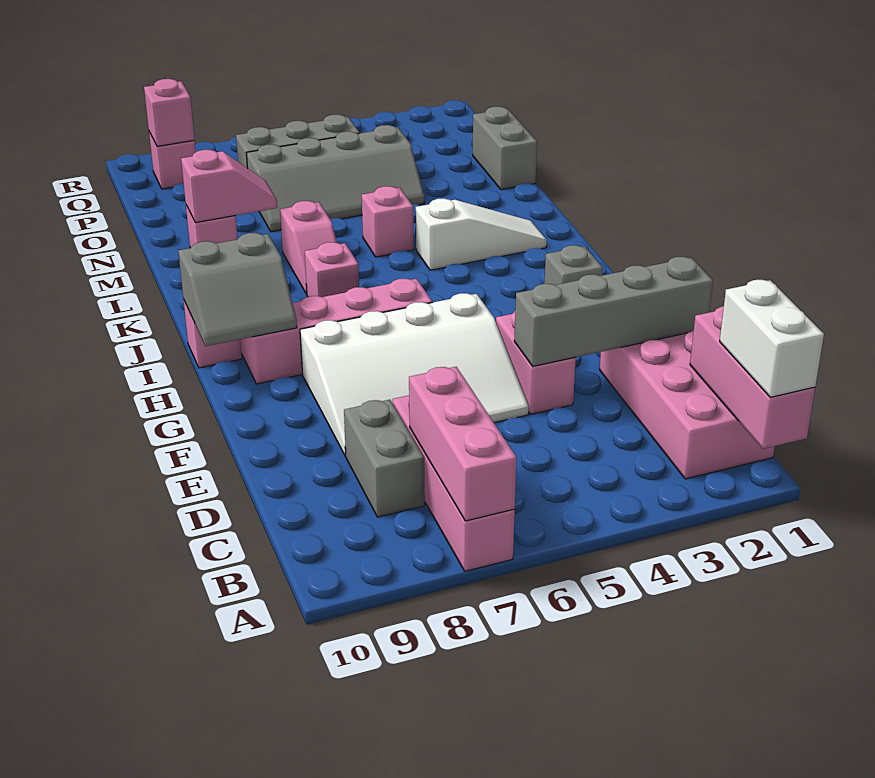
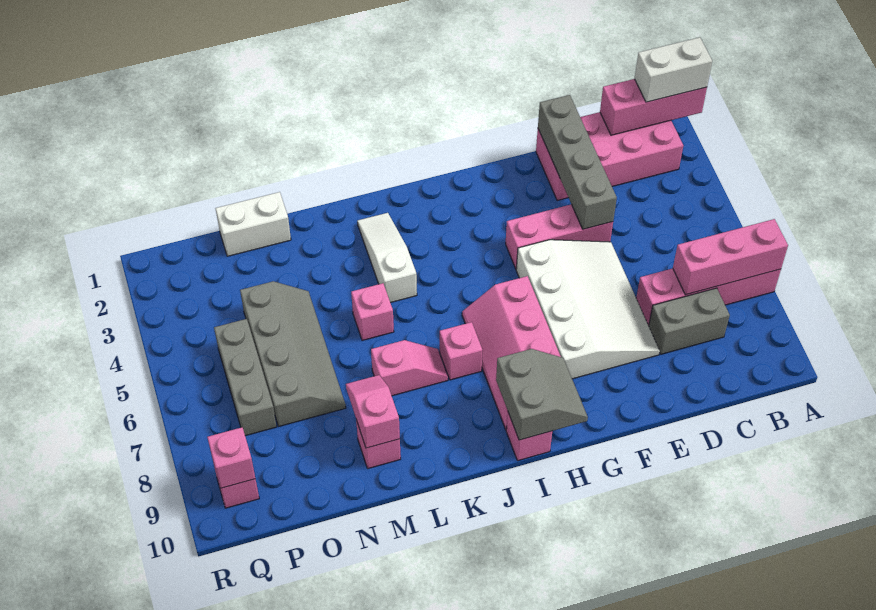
pink brick E4:F4 level 1 -> pink brick E4:G4 level 1
grey brick H2 level 1 -> none
grey brick N1:O1 level 1 -> white brick N1:O1 level 1

